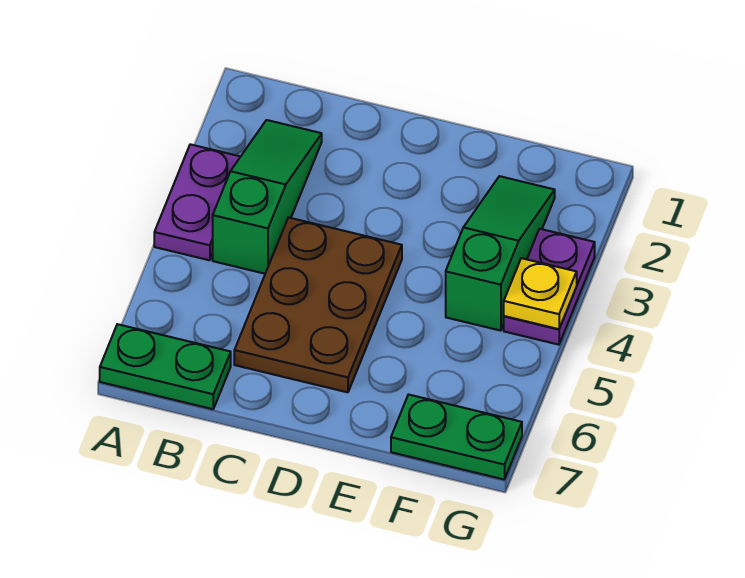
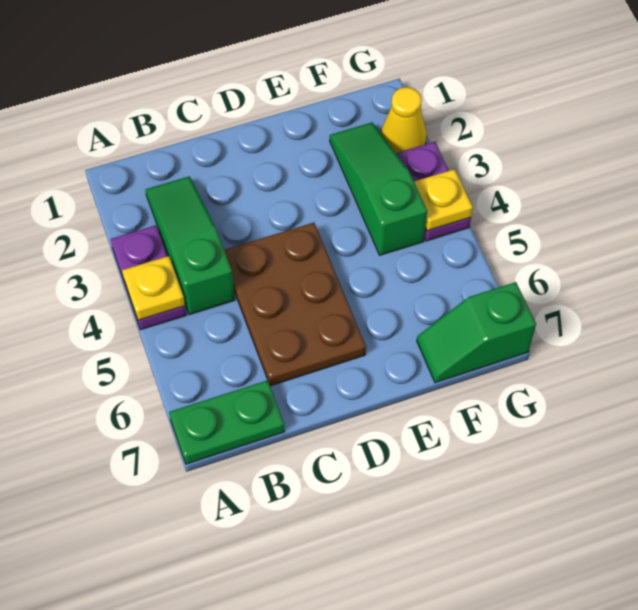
none -> yellow plate A4 level 2
green plate F7:G7 level 1 -> green slope F7:G7 level 1 top G
none -> yellow cone G2 level 1

